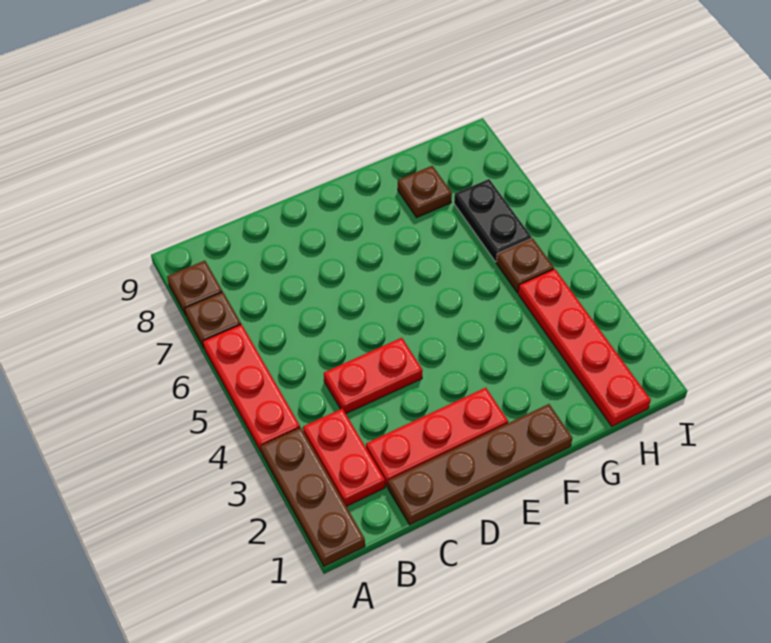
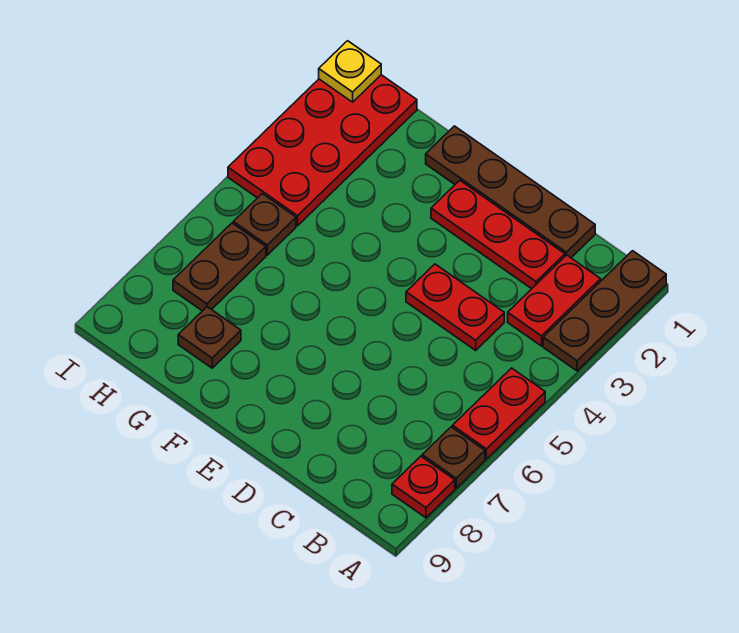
red plate A4:A6 level 1 -> red plate A5:A6 level 1
brown plate A8 level 1 -> red plate A8 level 1
red plate H1:H4 level 1 -> red plate H1:I4 level 1
black plate H6:H7 level 1 -> brown plate H6:H7 level 1
none -> yellow plate I1 level 2

